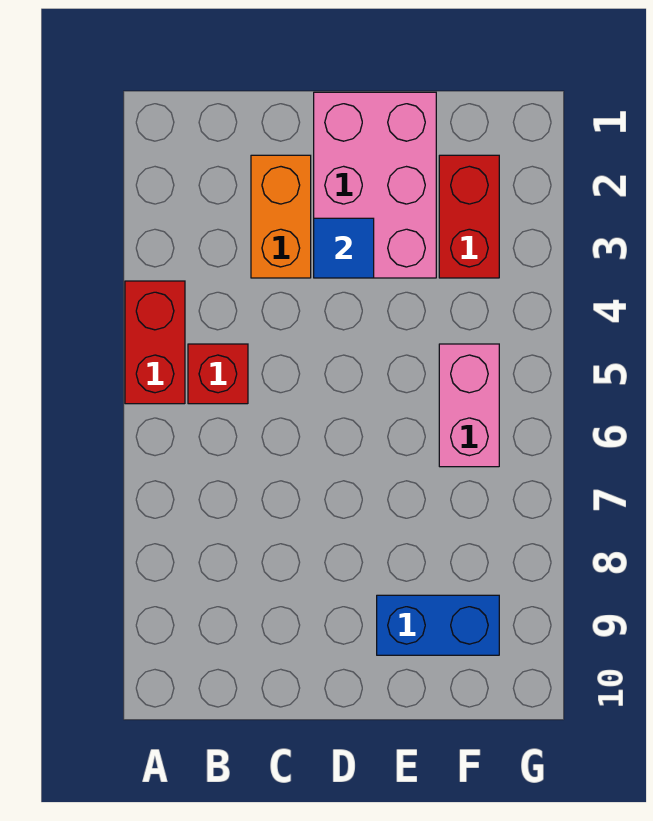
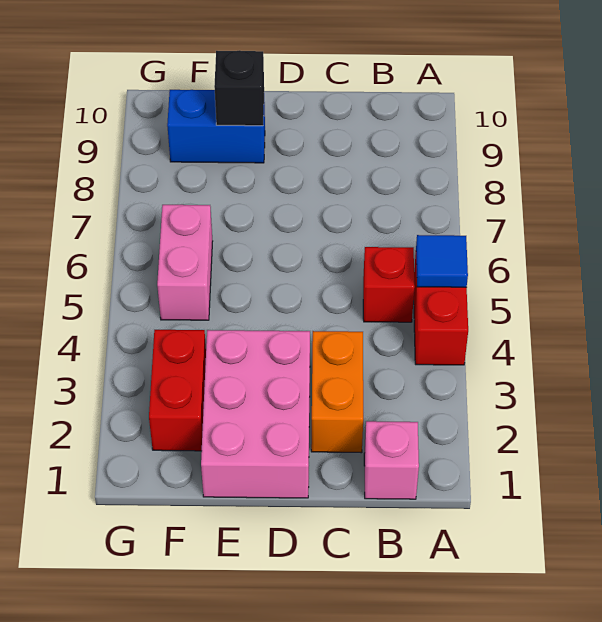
none -> pink brick B1 level 1
blue tile D3 level 2 -> blue tile A5 level 2
none -> black brick E9 level 2

